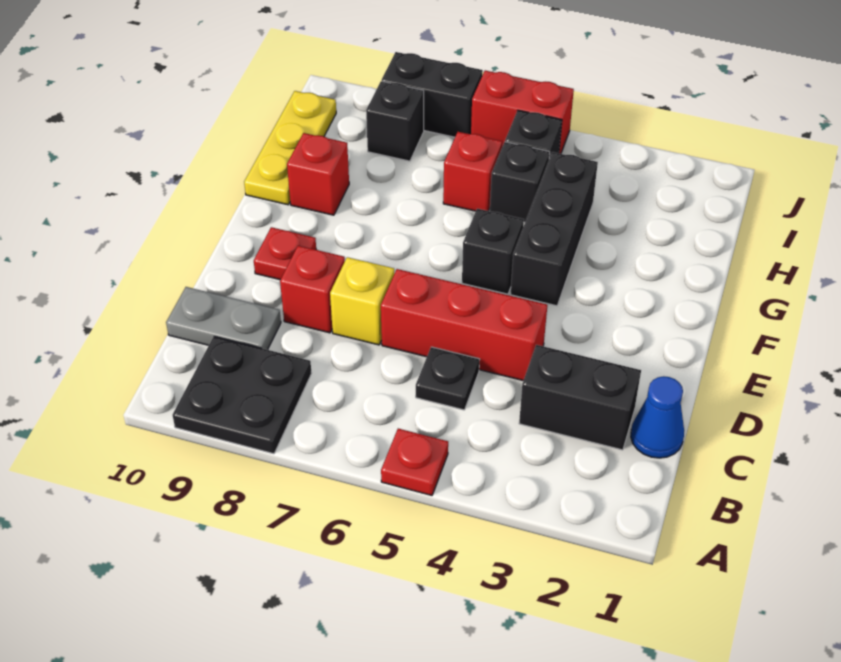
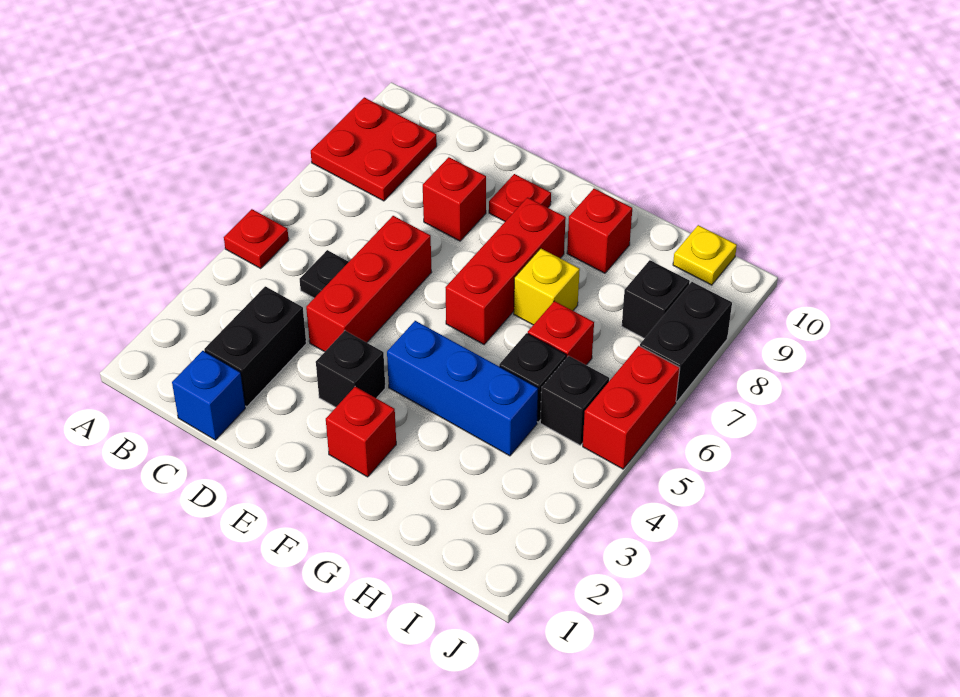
black plate A8:B9 level 1 -> red plate A8:B9 level 1
blue cone C1 level 1 -> blue brick C1 level 1
grey plate C9:C10 level 1 -> none
yellow brick D7 level 1 -> yellow brick G7 level 1
none -> red brick F2 level 1
black brick F4:H4 level 1 -> blue brick F4:H4 level 1
black brick F5 level 1 -> black brick E3 level 1
none -> red brick F6:F8 level 1
yellow plate G10:I10 level 1 -> yellow plate I10 level 1

